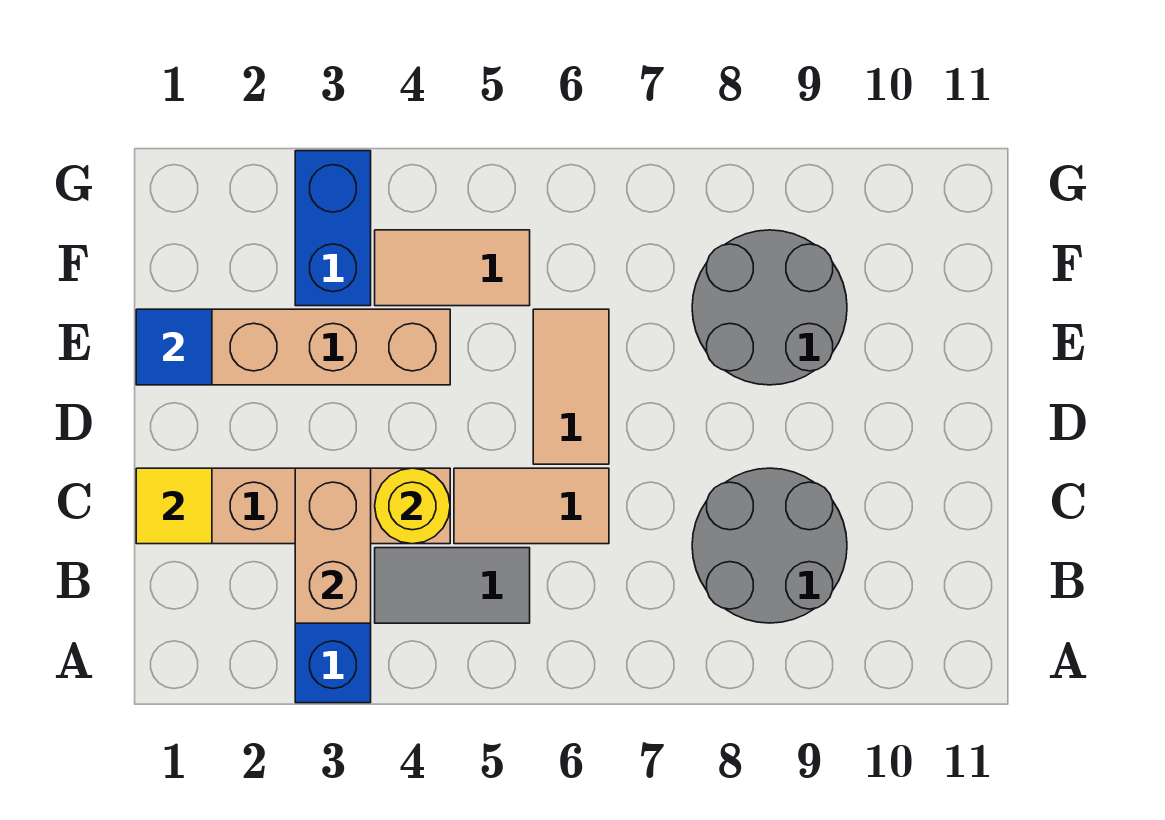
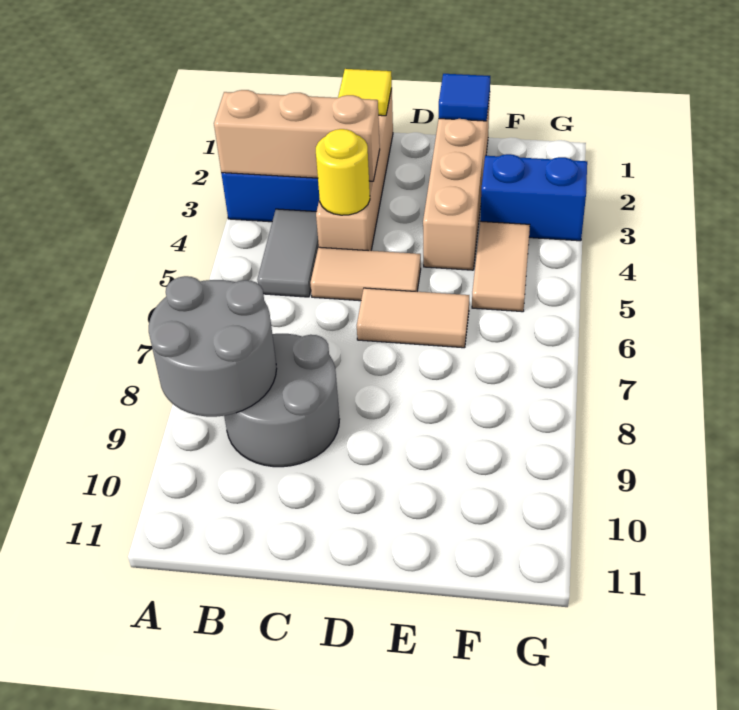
tan brick B3:C3 level 2 -> tan brick A3:C3 level 2
tan tile C5:C6 level 1 -> tan tile C5:D5 level 1
grey round brick E8:F9 level 1 -> grey round brick A8:B9 level 2

